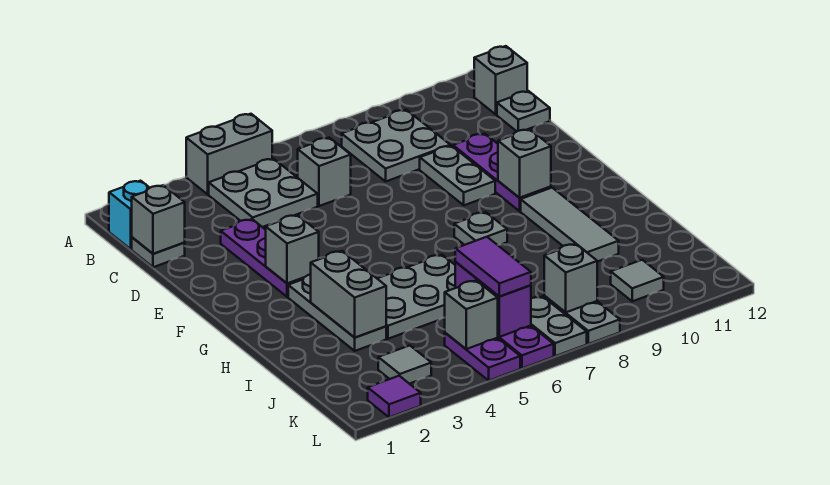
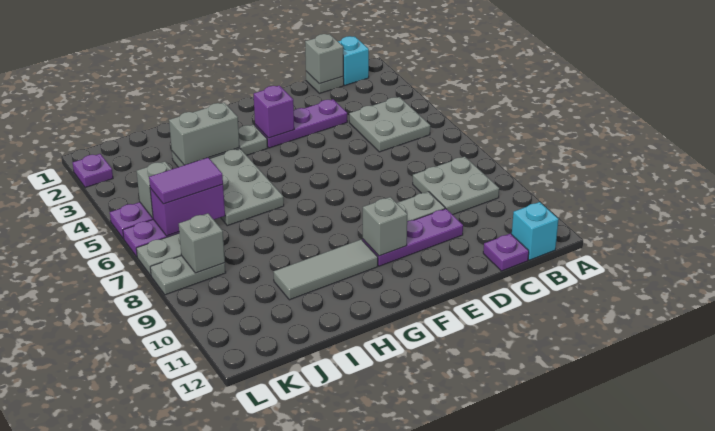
grey brick A4:A5 level 1 -> none
grey brick B12 level 1 -> cyan brick B12 level 1
grey brick C6 level 1 -> none
grey plate C12 level 1 -> purple plate C12 level 1
grey brick F3 level 2 -> purple brick F3 level 2
grey plate G8 level 1 -> none
grey tile K3 level 1 -> none
grey tile K10 level 1 -> none
purple tile L2 level 1 -> purple plate L2 level 1

